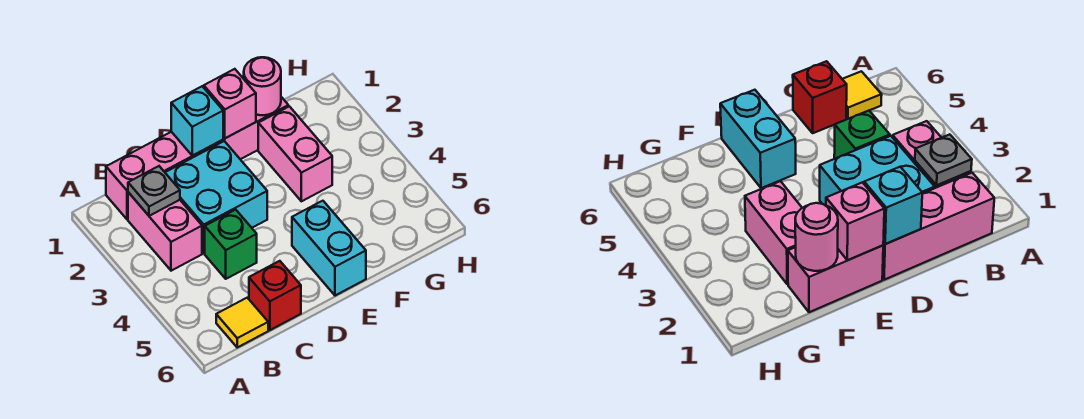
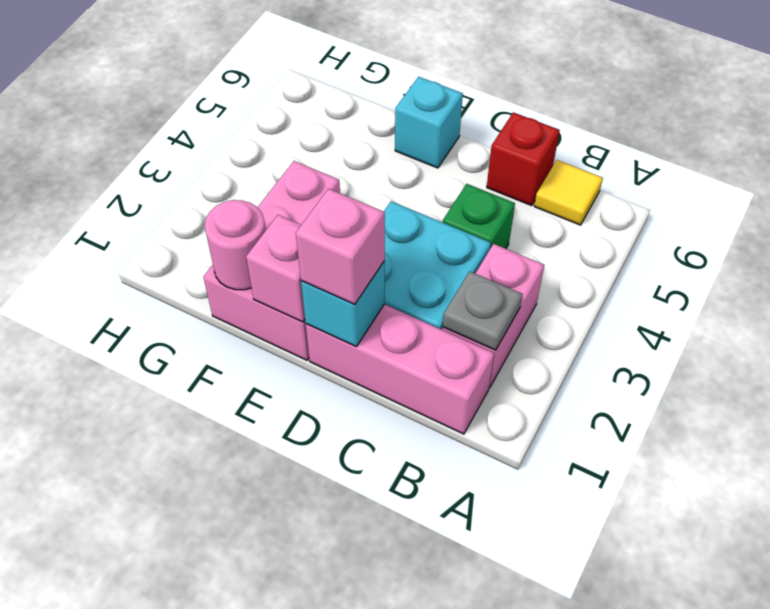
none -> pink brick D1 level 3
cyan brick E5:E6 level 1 -> cyan brick E6 level 1

